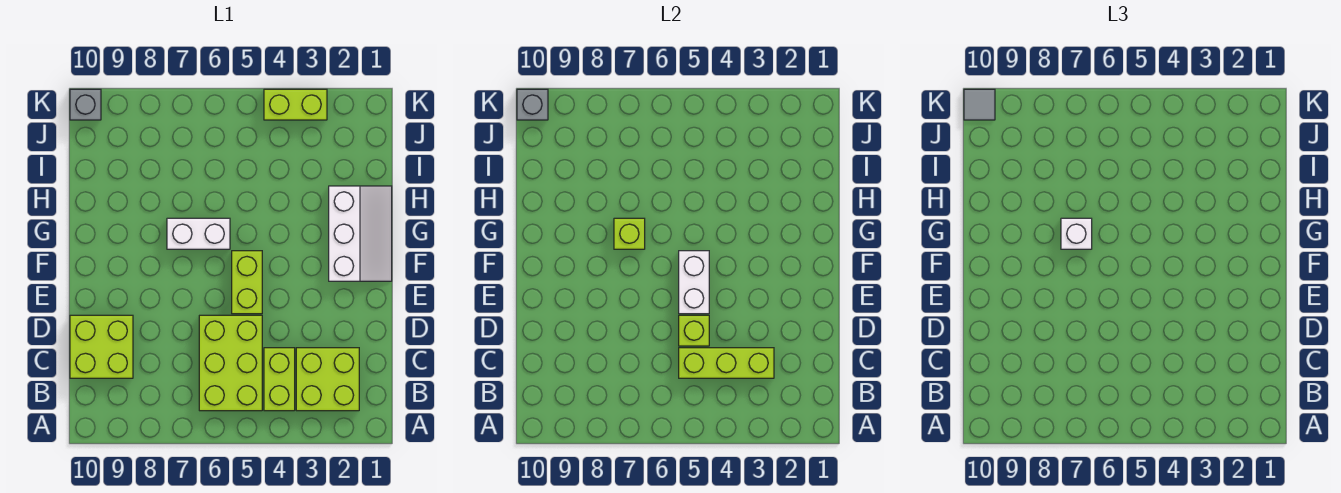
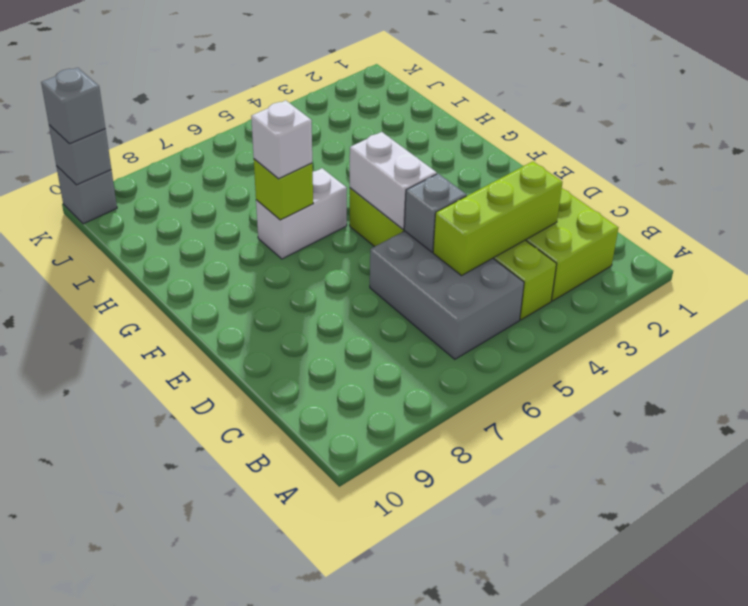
lime brick B5:D6 level 1 -> grey brick B5:D6 level 1
lime brick C9:D10 level 1 -> none
lime brick D5 level 2 -> grey brick D5 level 2
white slope F1:H2 level 1 top 2 -> none
lime brick K3:K4 level 1 -> none
grey tile K10 level 3 -> grey brick K10 level 3

